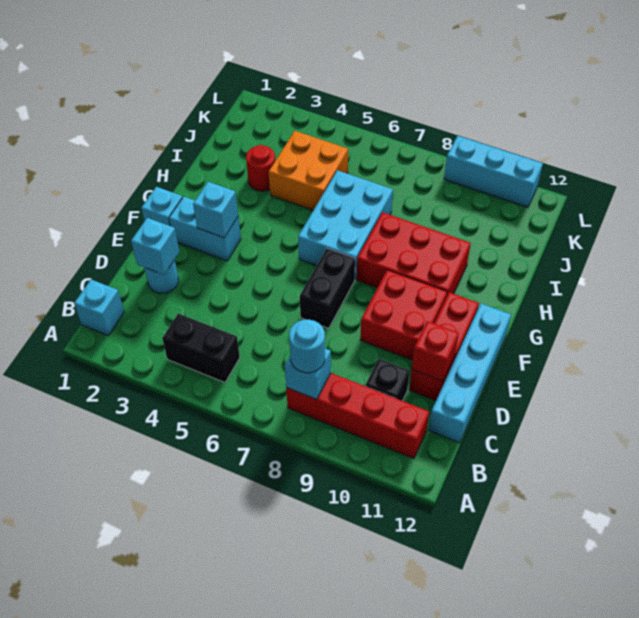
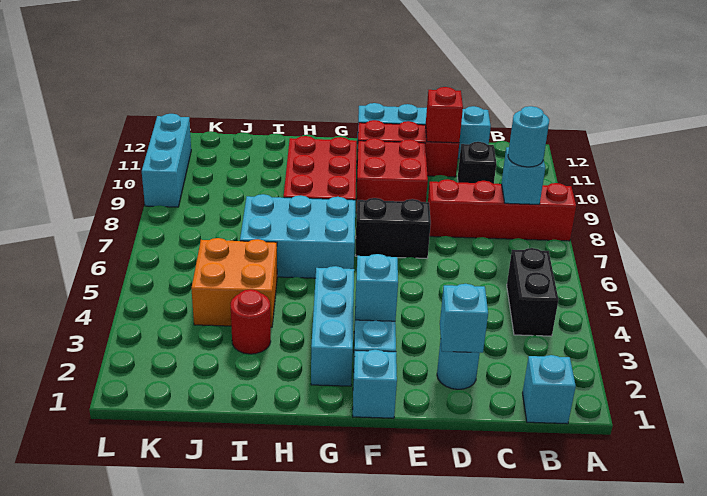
red brick B8:B11 level 1 -> red brick A8:D8 level 1
none -> cyan brick G2:G4 level 1

